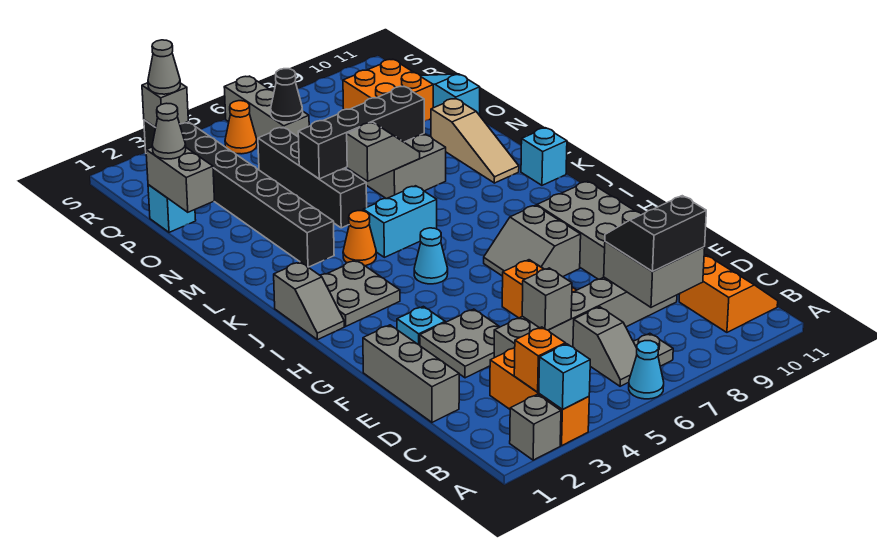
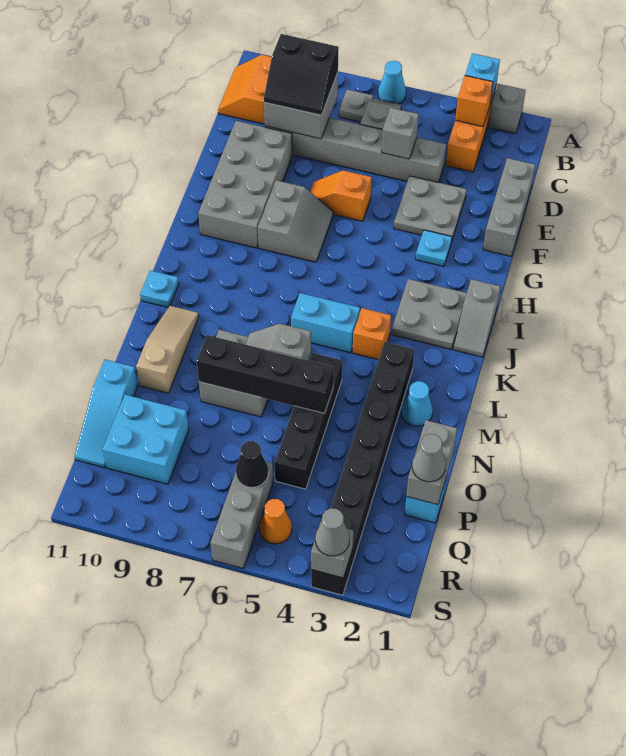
grey slope I1:J1 level 1 top J -> grey slope I1:J1 level 1 top I
cyan cone I5 level 1 -> cyan cone M2 level 1
orange cone K4 level 1 -> orange brick K4 level 1
cyan brick K11 level 1 -> cyan plate K11 level 1
orange brick P9:Q10 level 1 -> cyan brick P9:Q10 level 1

